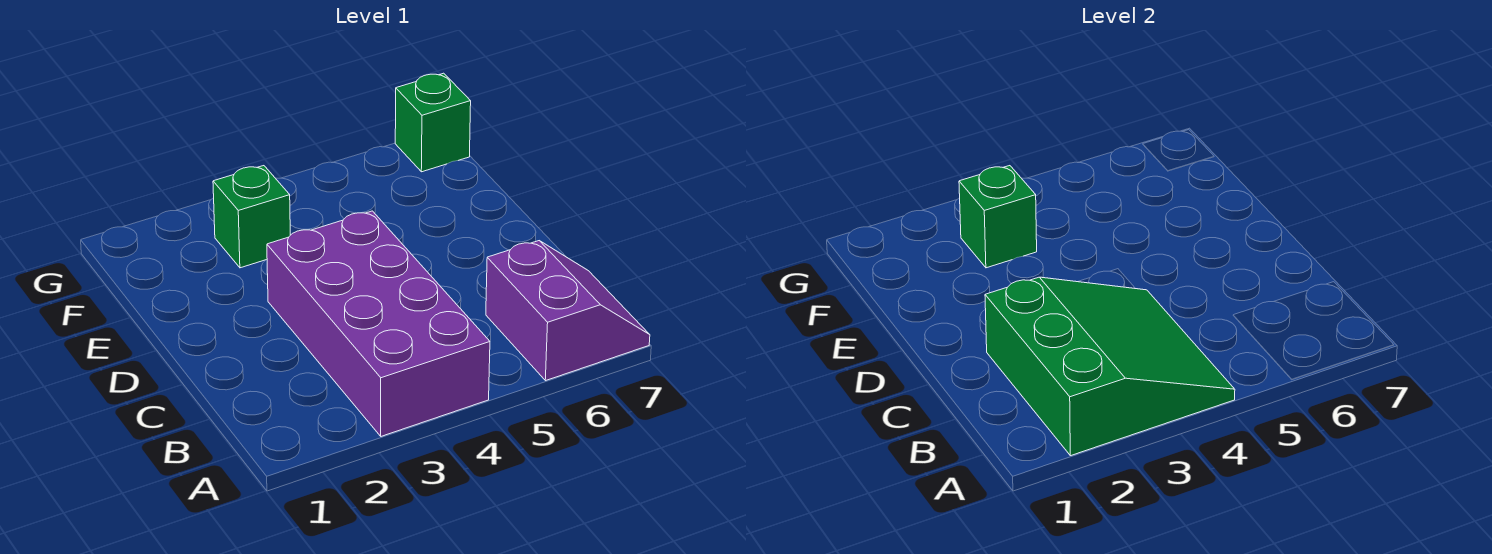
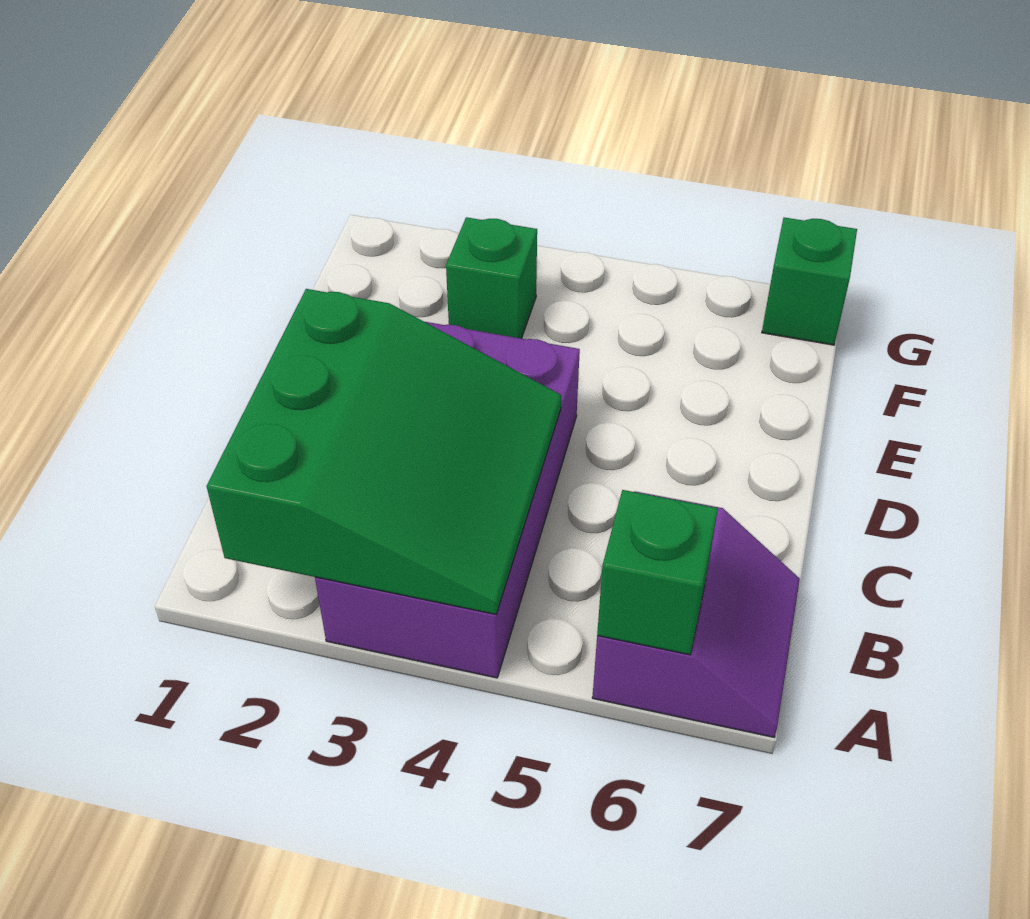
green brick F3 level 2 -> green brick A6 level 2

